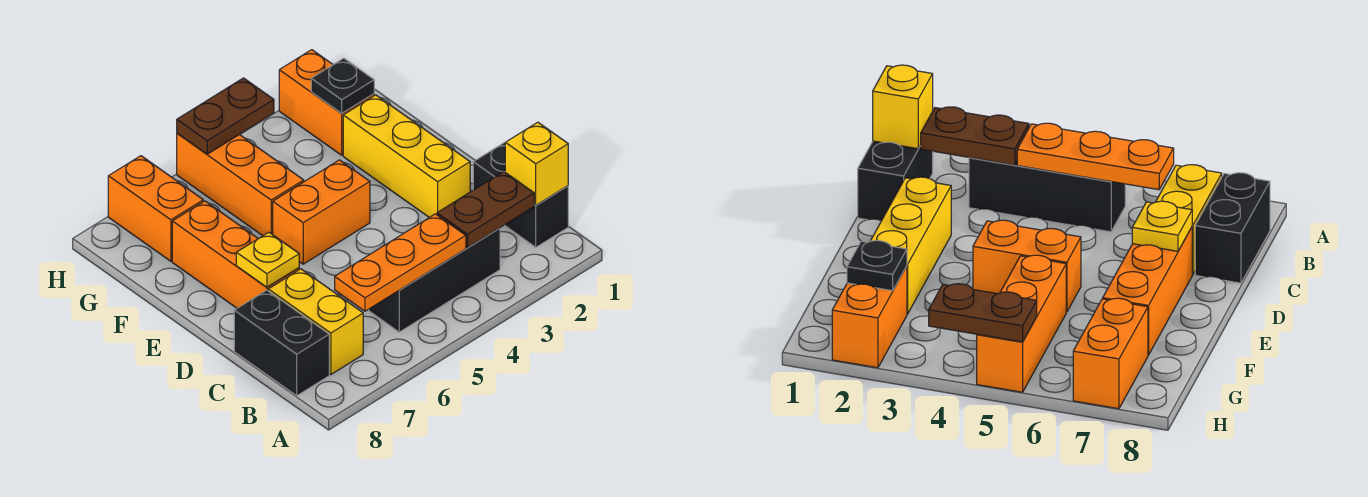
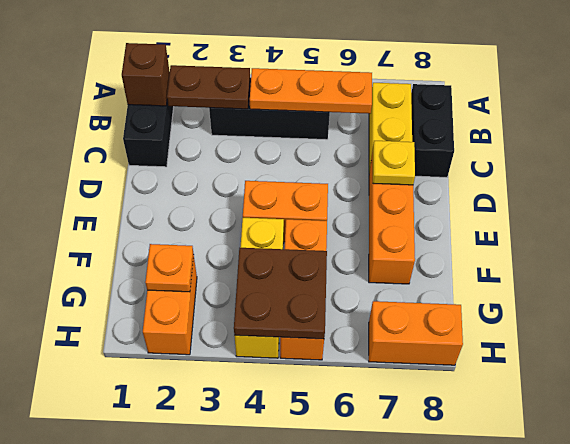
yellow brick B1 level 2 -> brown brick B1 level 2
yellow brick D2:F2 level 1 -> yellow brick F4:H4 level 1
black plate G2 level 2 -> orange plate G2 level 2
orange brick G7:H7 level 1 -> orange brick H7:H8 level 1
brown plate H4:H5 level 2 -> brown plate G4:H5 level 2

